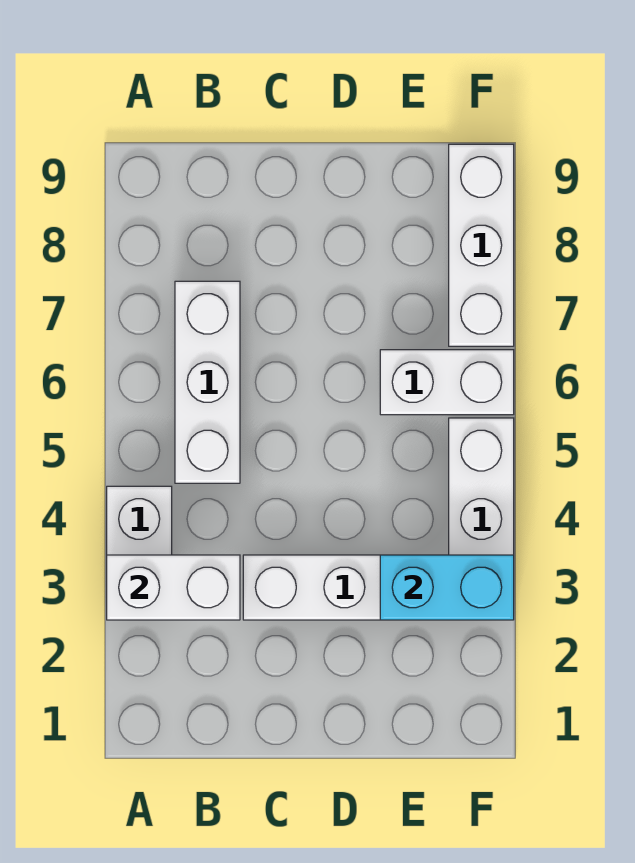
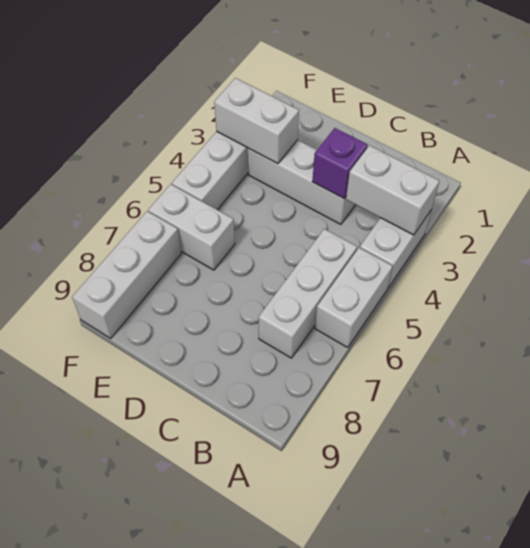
none -> white brick A5:A6 level 1
none -> purple brick C3 level 2
cyan brick E3:F3 level 2 -> white brick E3:F3 level 2

